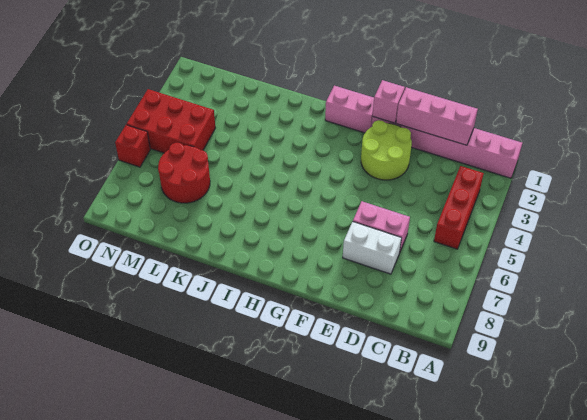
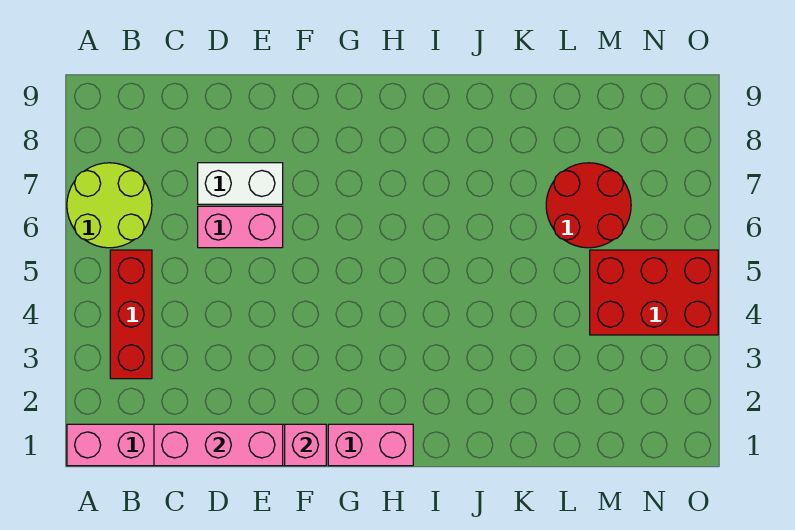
lime round brick E2:F3 level 1 -> lime round brick A6:B7 level 1
red brick O6 level 1 -> none

